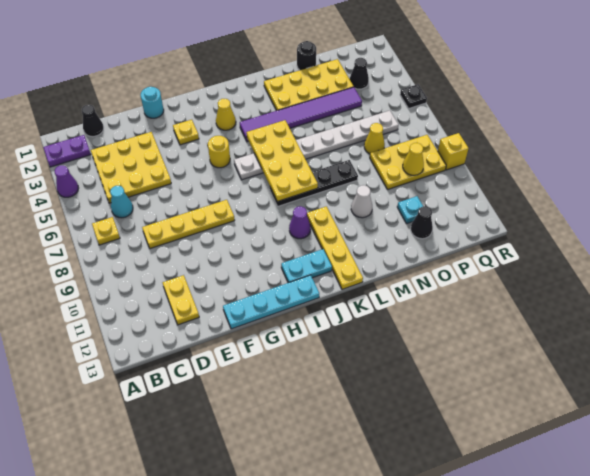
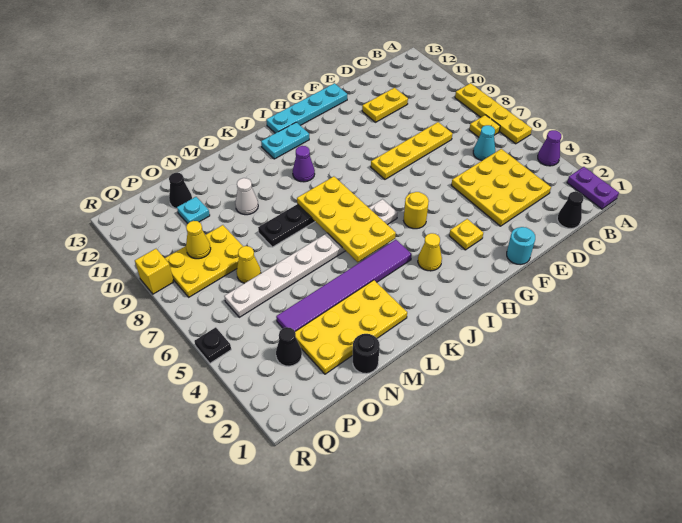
purple plate A2:B2 level 1 -> purple plate A1:A2 level 1
yellow plate D11:D12 level 1 -> yellow plate D11:E11 level 1
yellow plate K10:K13 level 1 -> yellow plate A6:A9 level 1

